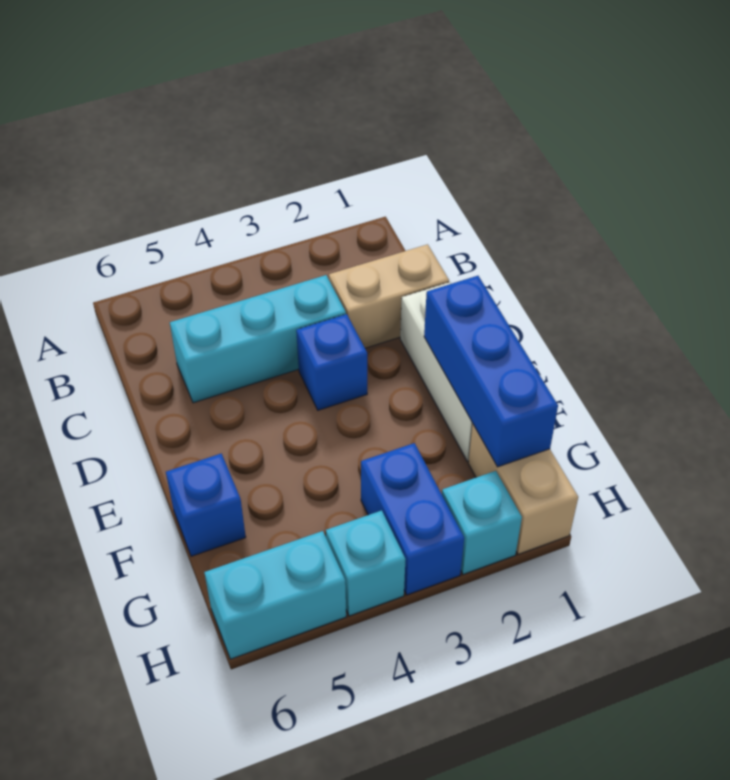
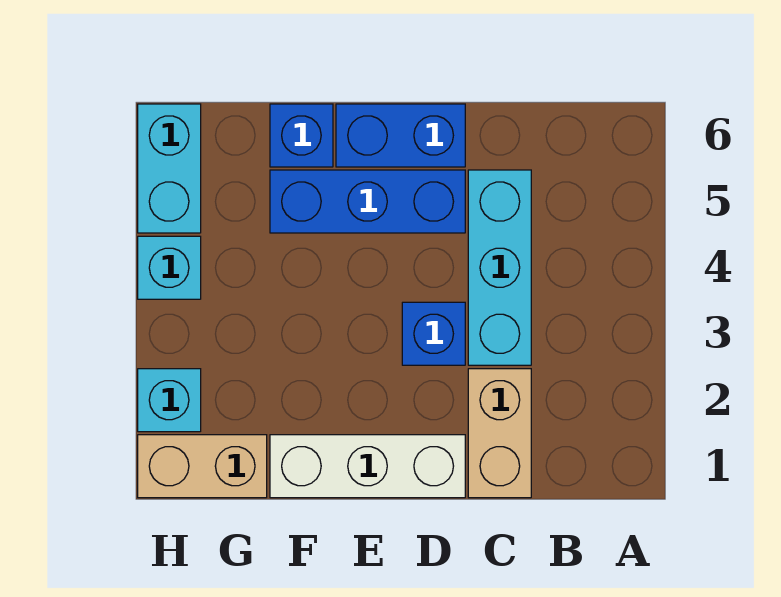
blue brick E1:G1 level 2 -> blue brick D5:F5 level 1
blue brick G3:H3 level 1 -> blue brick D6:E6 level 1

